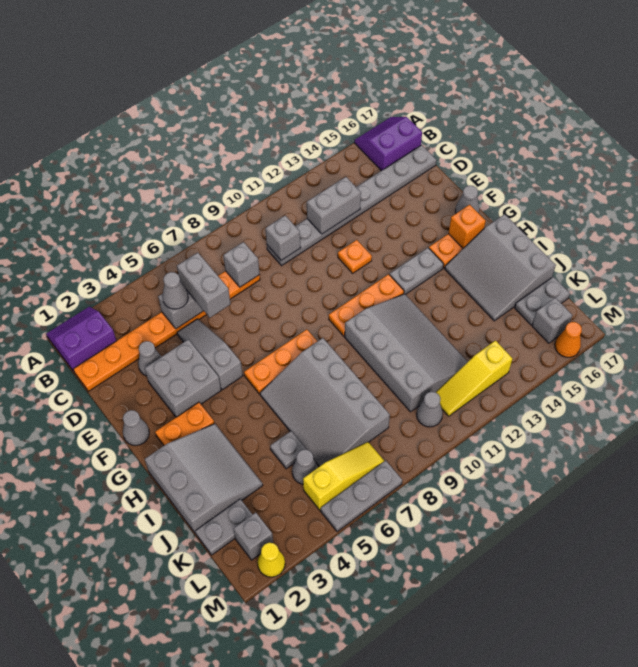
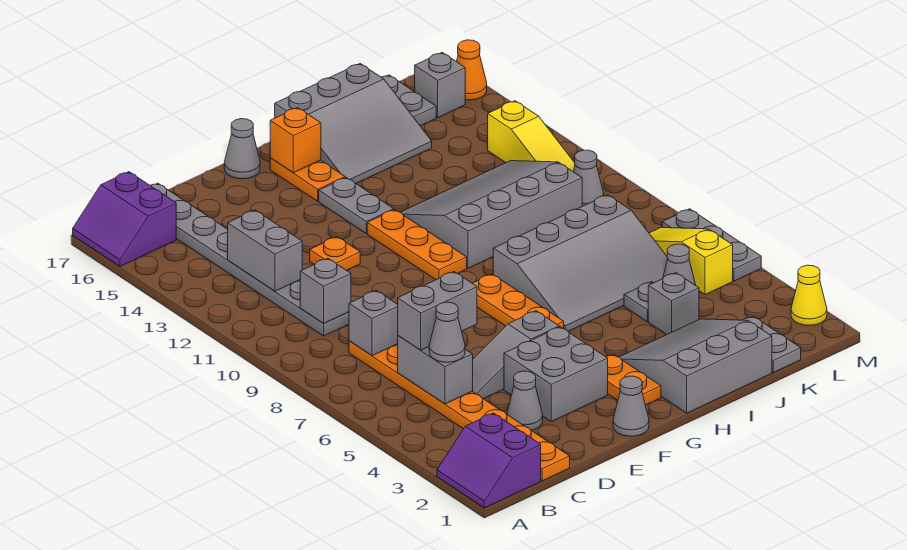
grey brick L2 level 1 -> grey brick J4 level 1

